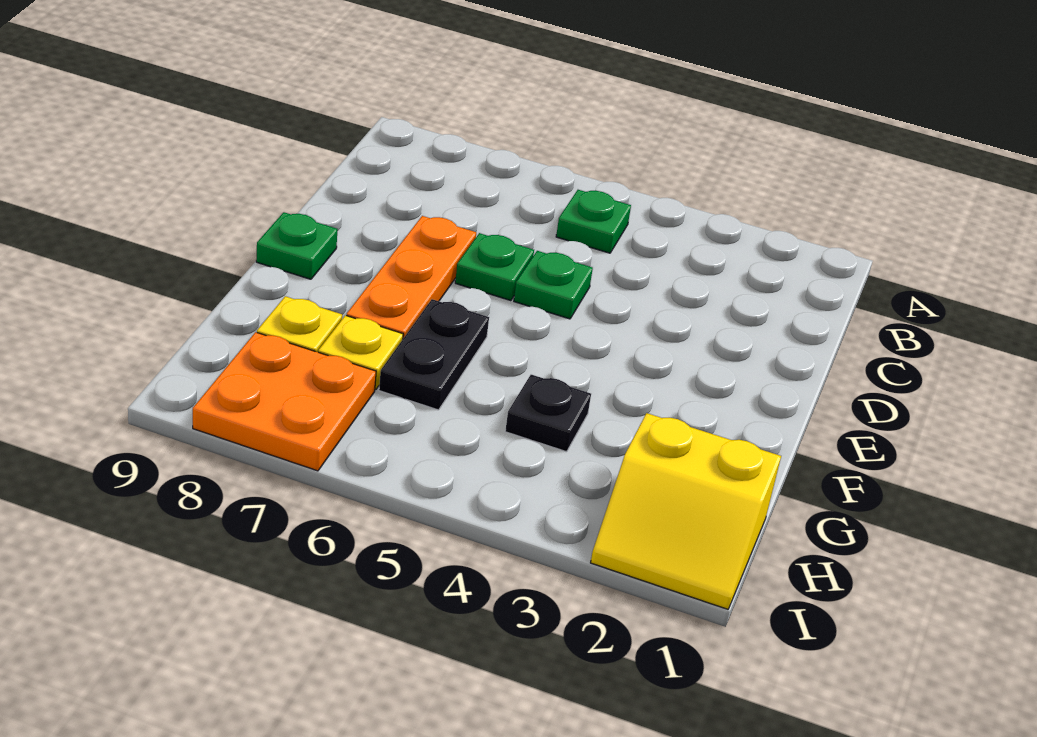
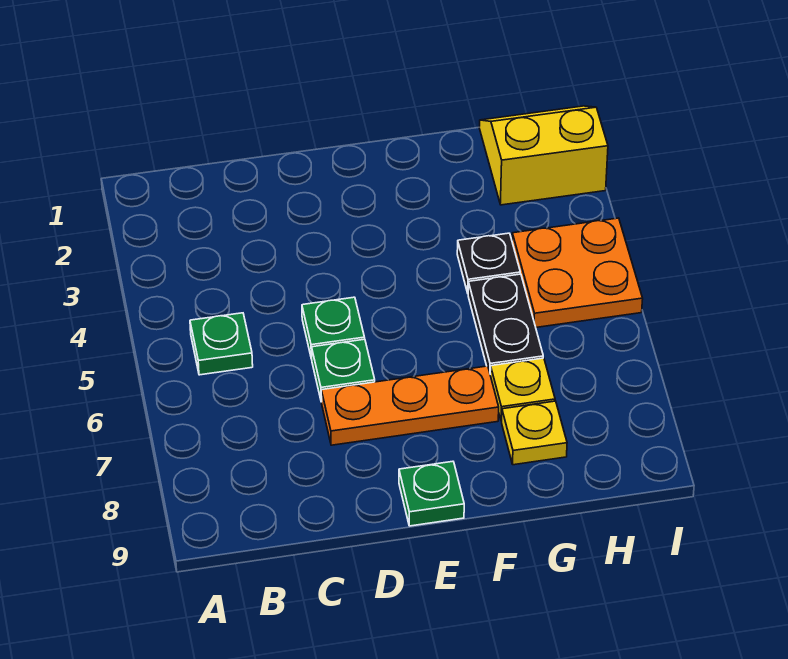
black plate F6:G6 level 1 -> black plate G5:G6 level 1
yellow slope H1:I2 level 1 top H -> yellow slope H1:I2 level 1 top 2
orange plate H7:I8 level 1 -> orange plate H4:I5 level 1

